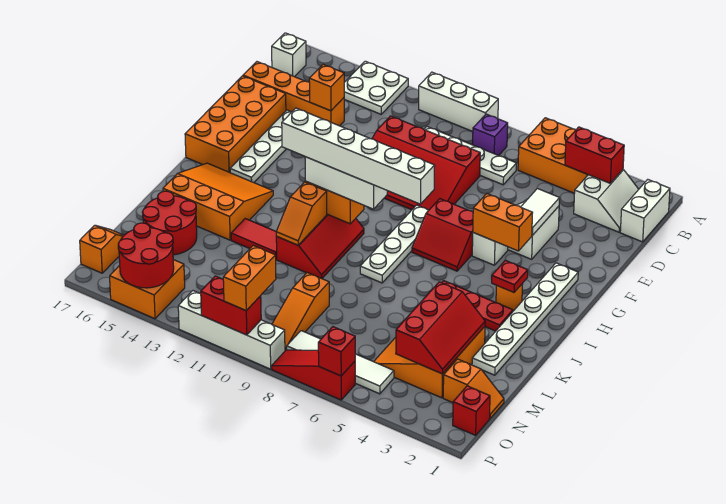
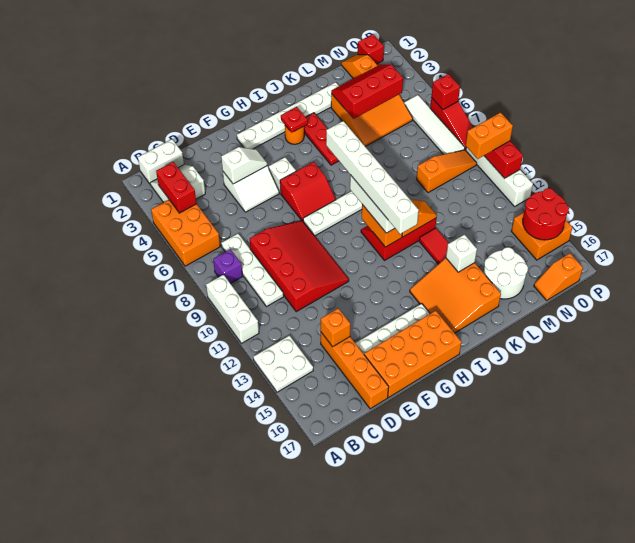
white brick B17 level 1 -> white brick K14 level 2
white tile E4:F4 level 2 -> white slope E4:F4 level 2 top E
orange brick G4:G5 level 2 -> none
red slope G6:H7 level 1 top G -> red slope G6:H7 level 1 top 6
red round brick L15:M16 level 1 -> white round brick L15:M16 level 1

